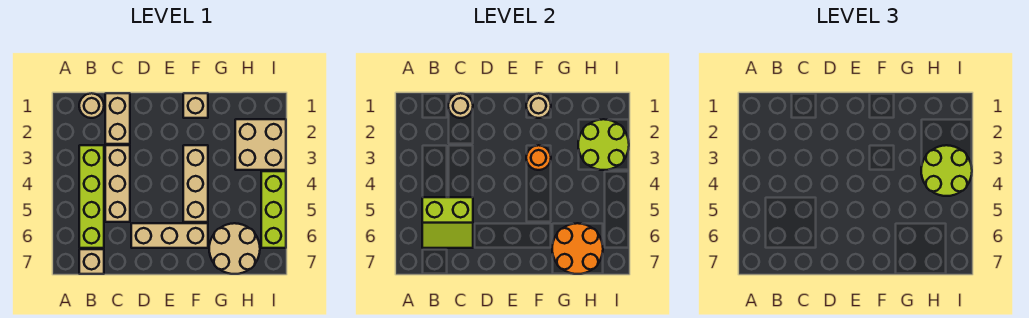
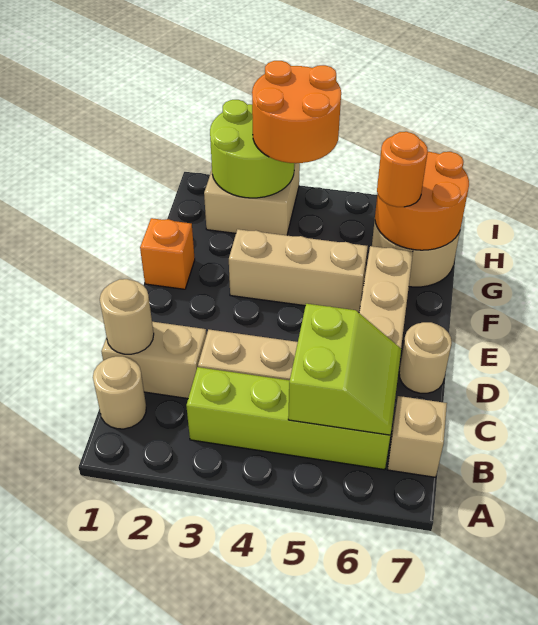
tan brick F1 level 1 -> orange brick F1 level 1
tan round brick F1 level 2 -> tan round brick D7 level 1
orange round brick F3 level 2 -> orange round brick G6 level 3
lime round brick H3:I4 level 3 -> orange round brick H3:I4 level 3
lime brick I4:I6 level 1 -> none

